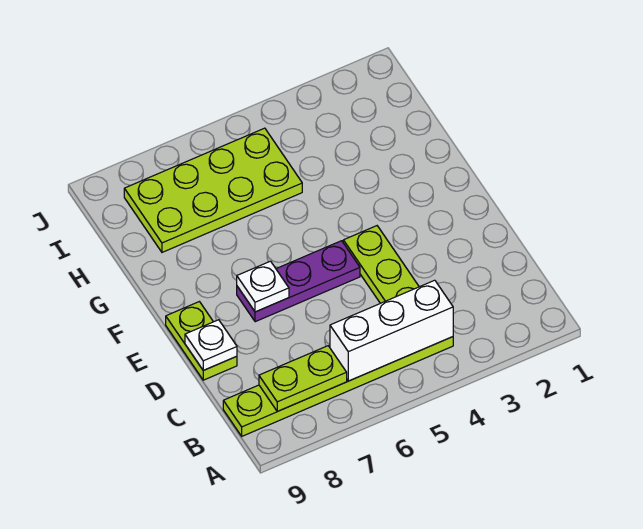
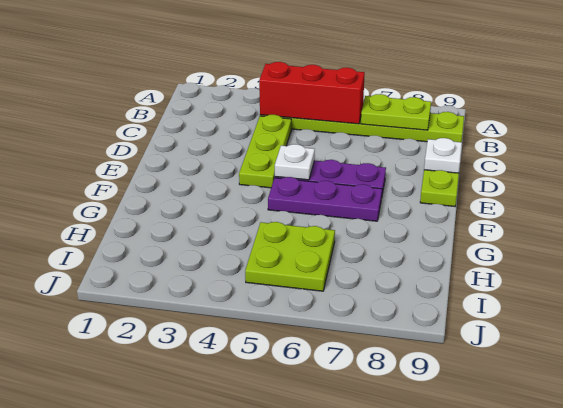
white brick B4:B6 level 2 -> red brick B4:B6 level 2
white plate E7 level 2 -> white plate E5 level 2
none -> purple plate F5:F7 level 1
lime plate H5:I8 level 1 -> lime plate H5:I6 level 1

